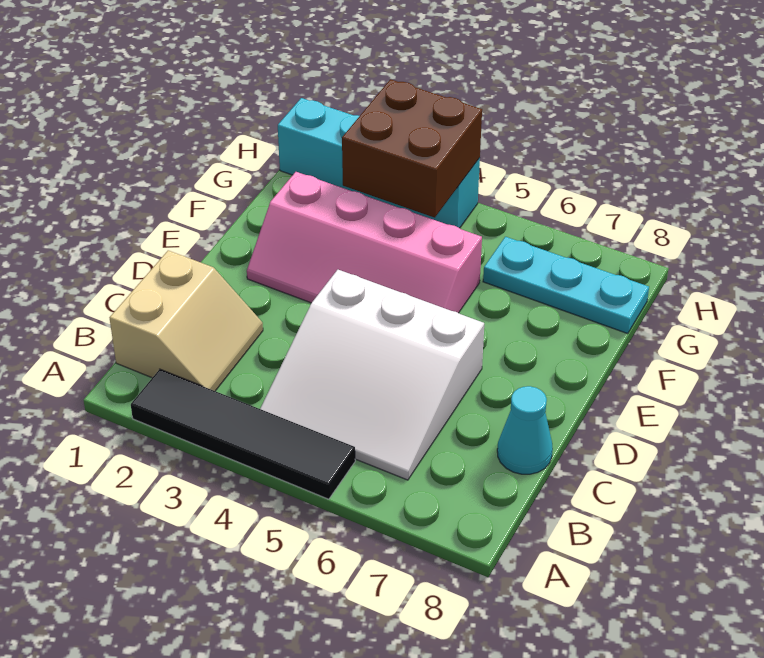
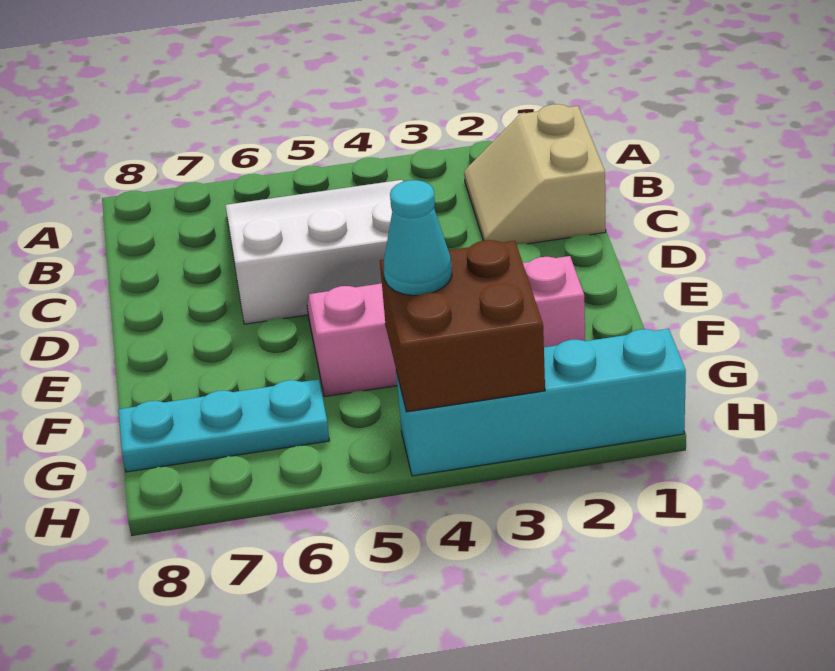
black tile A2:A5 level 1 -> none
cyan cone C8 level 1 -> cyan cone G4 level 3

